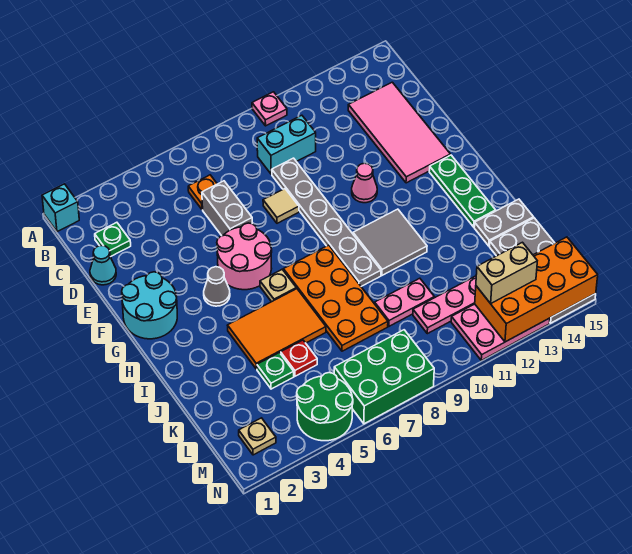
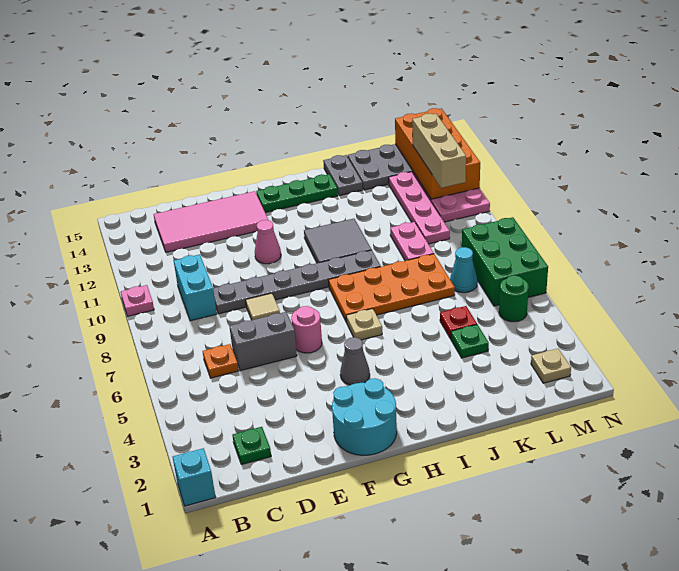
cyan cone D1 level 1 -> cyan cone L7 level 1
pink round brick F5:G6 level 1 -> pink round brick F6 level 1
orange tile I4:J6 level 1 -> none
green round brick M4:N5 level 1 -> green round brick M5 level 1
tan brick M12:M13 level 3 -> tan brick M11:M13 level 3

